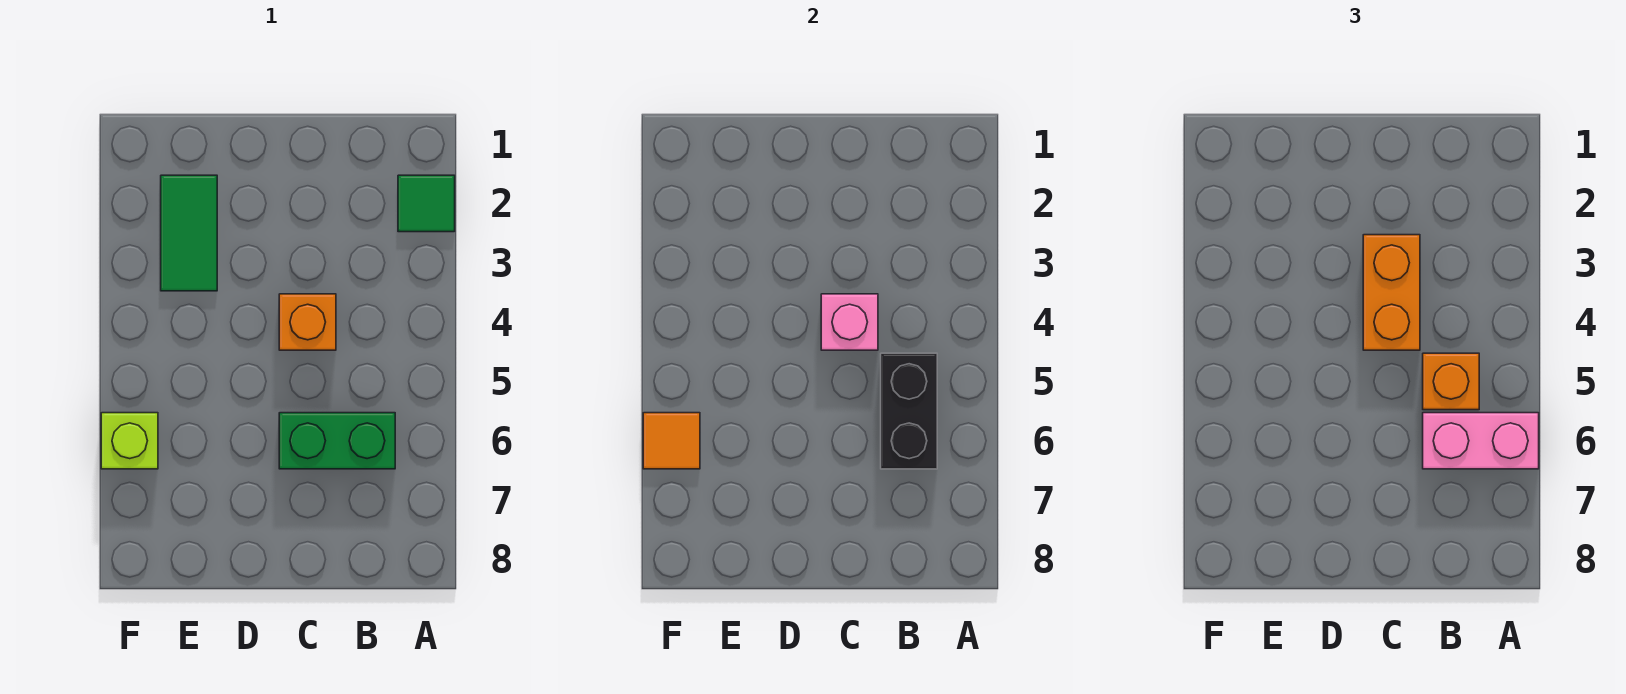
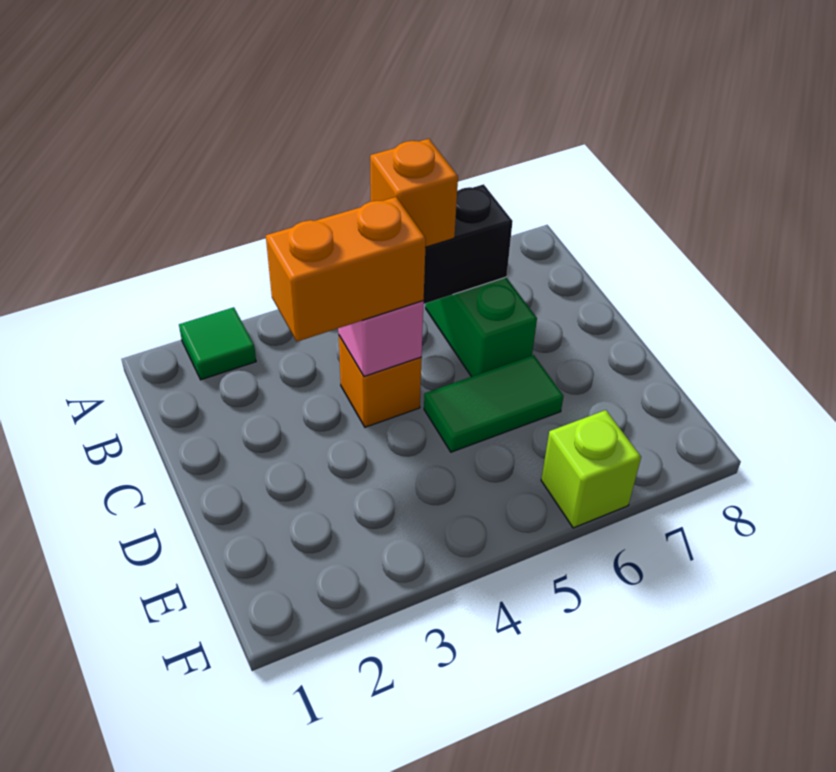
pink brick A6:B6 level 3 -> none
green tile E2:E3 level 1 -> green tile D5:D6 level 1
orange tile F6 level 2 -> none

